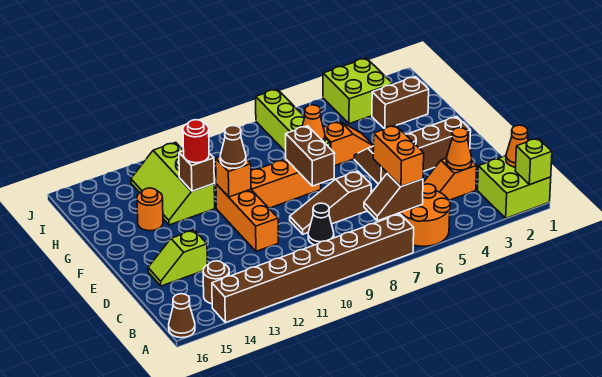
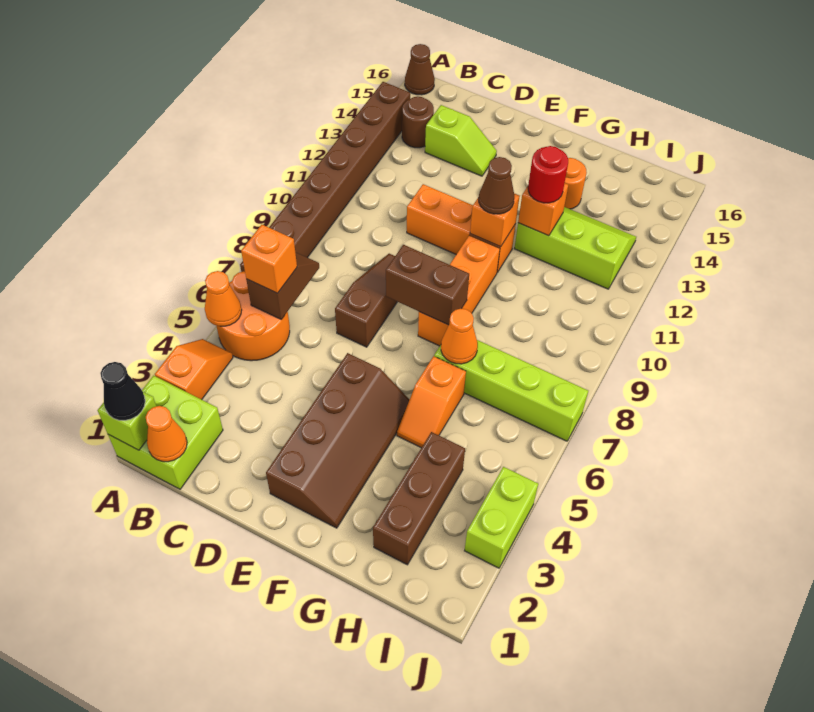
orange brick B6:C6 level 3 -> orange brick B6 level 3
orange slope C3:C4 level 1 top 3 -> orange slope A3:A4 level 1 top 3
orange cone C3 level 2 -> orange cone A5 level 2
black cone C9 level 1 -> black cone A1 level 3
lime slope D14:D15 level 1 top 14 -> lime slope C14:D14 level 1 top C
brown brick G12 level 2 -> orange brick G12 level 2
brown brick H2:H3 level 1 -> brown brick H2:H4 level 1
lime brick I3:J4 level 1 -> lime brick J3:J4 level 1

